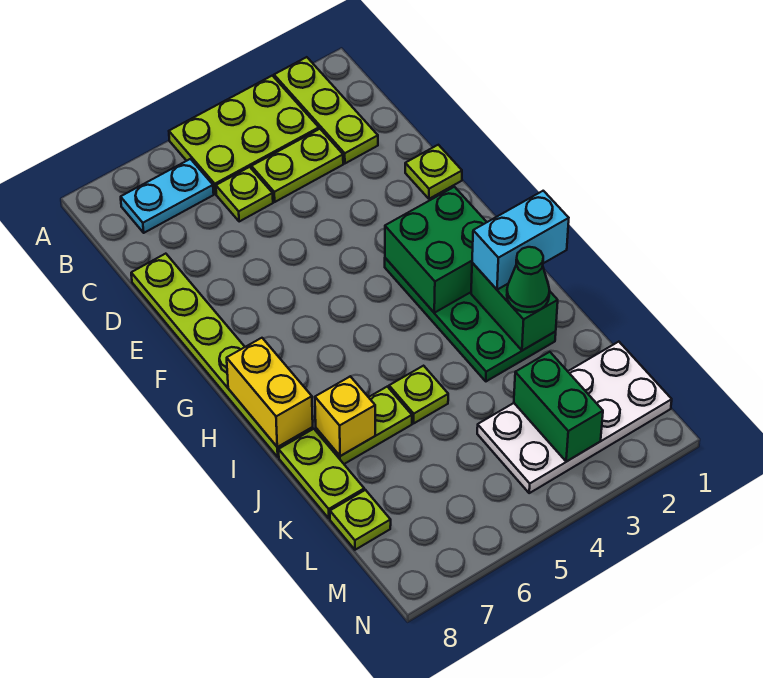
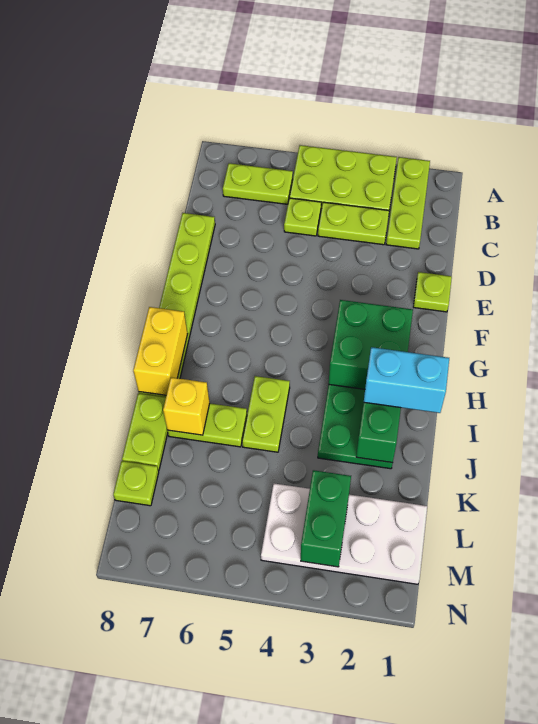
cyan plate B6:B7 level 1 -> lime plate B6:B7 level 1
green cone J2 level 3 -> none
lime plate J5 level 1 -> lime plate I5:J5 level 1

